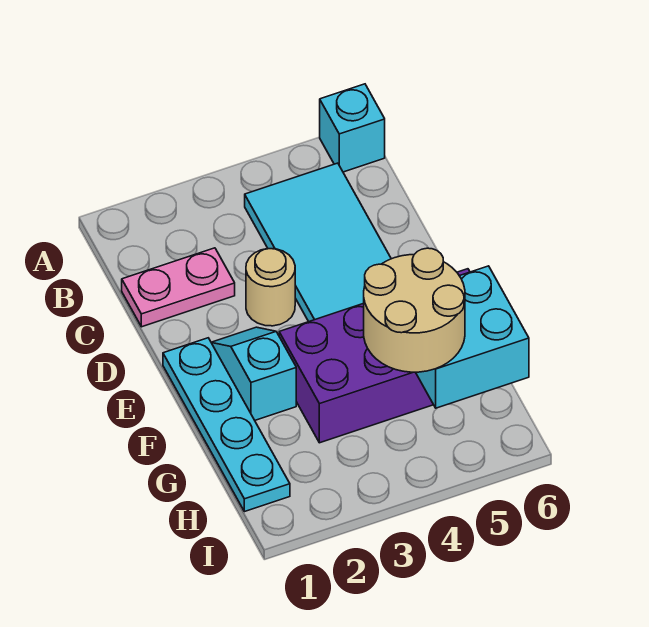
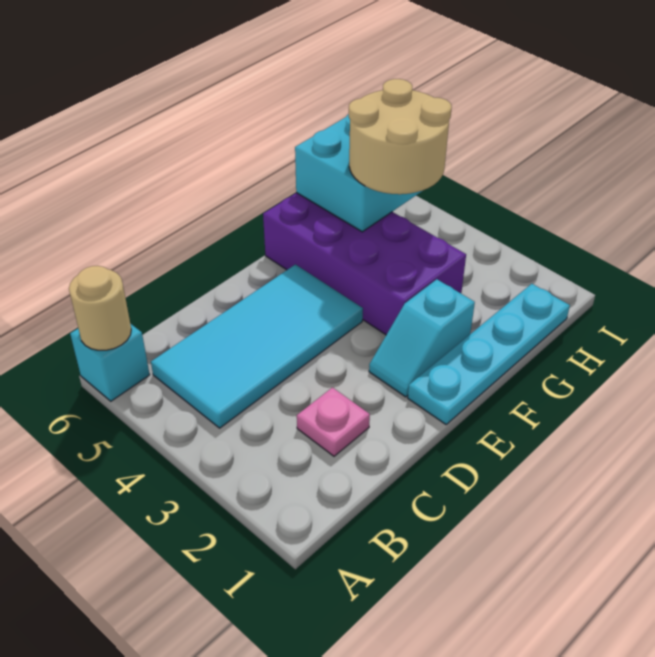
pink plate C1:C2 level 1 -> pink plate C2 level 1
tan round brick D3 level 1 -> tan round brick A6 level 2

